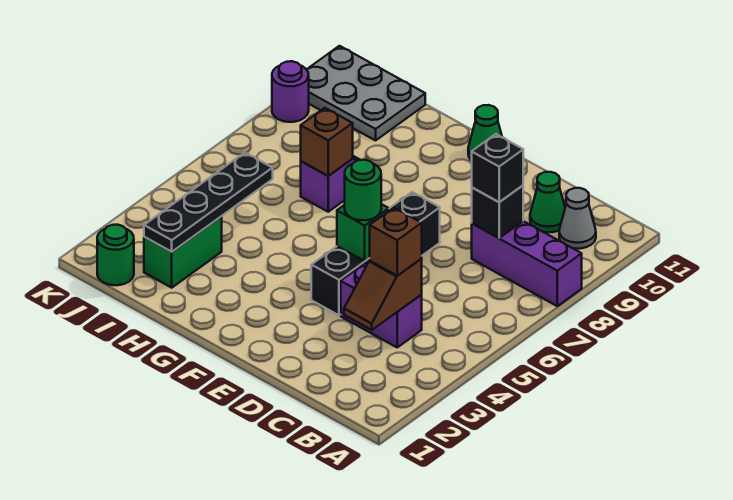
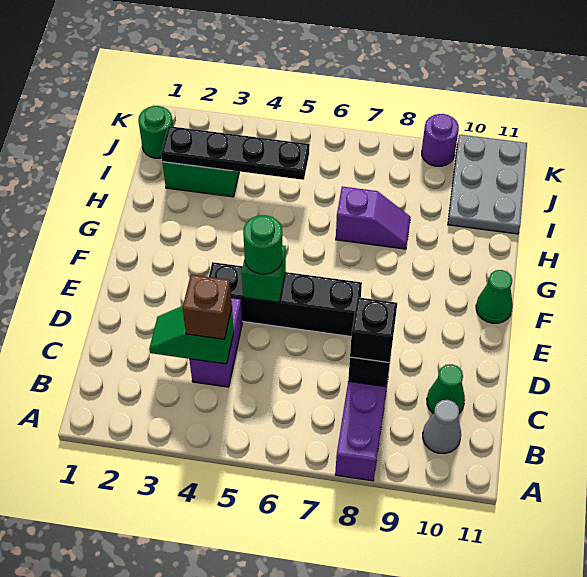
brown slope C3:C4 level 2 top 4 -> green slope C3:C4 level 2 top 4
brown brick H7 level 2 -> none

